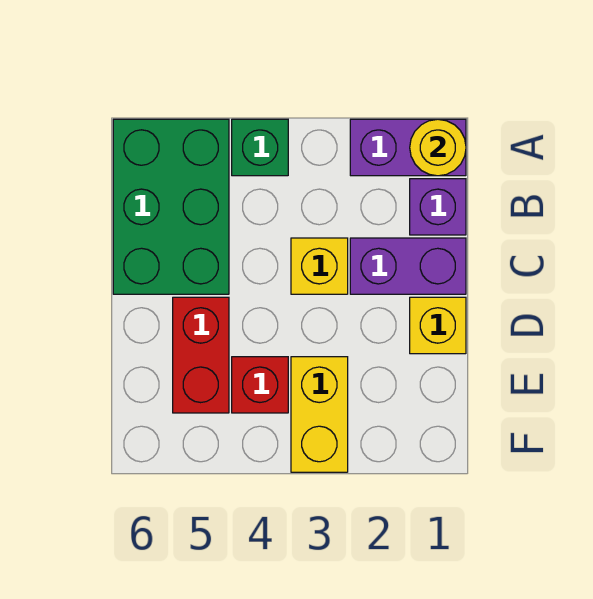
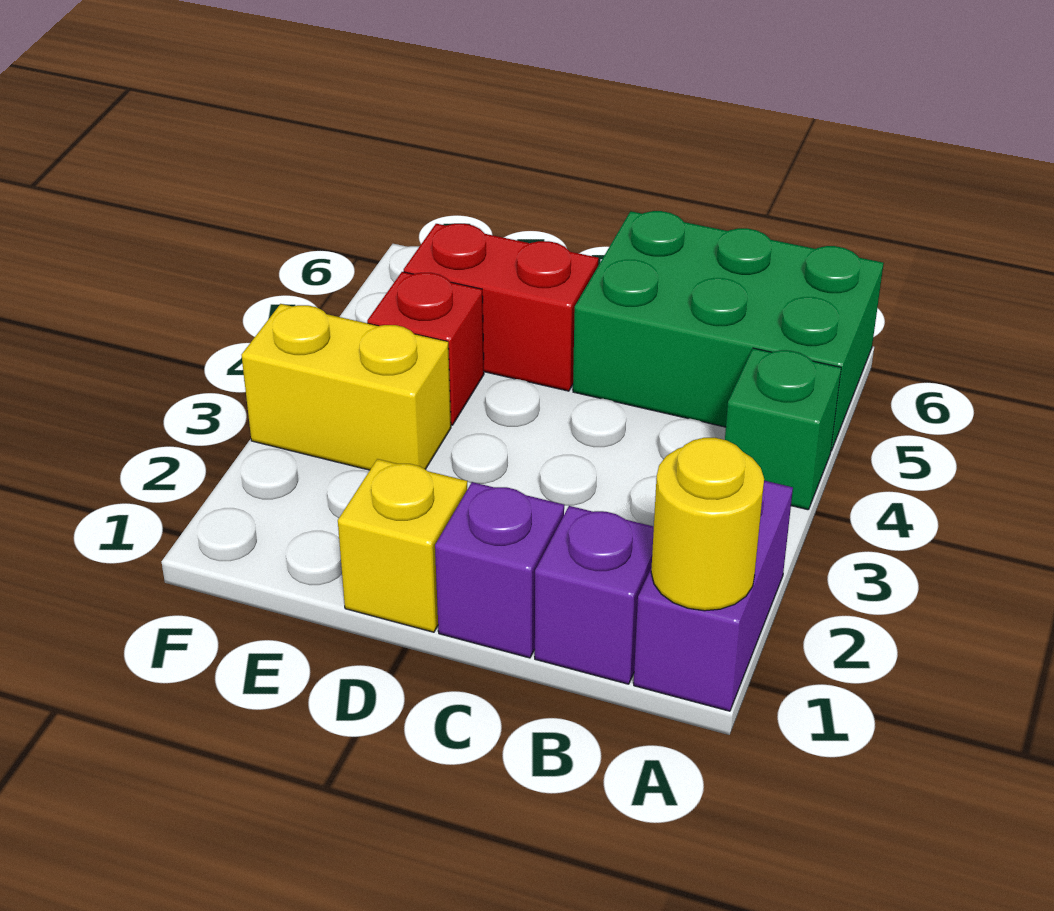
purple brick C1:C2 level 1 -> purple brick C1 level 1
yellow brick C3 level 1 -> none

